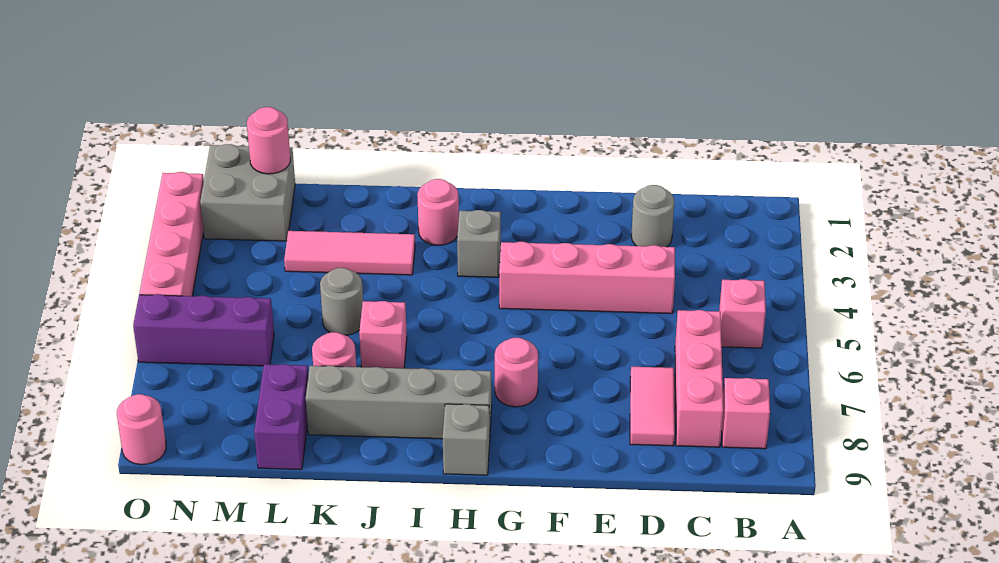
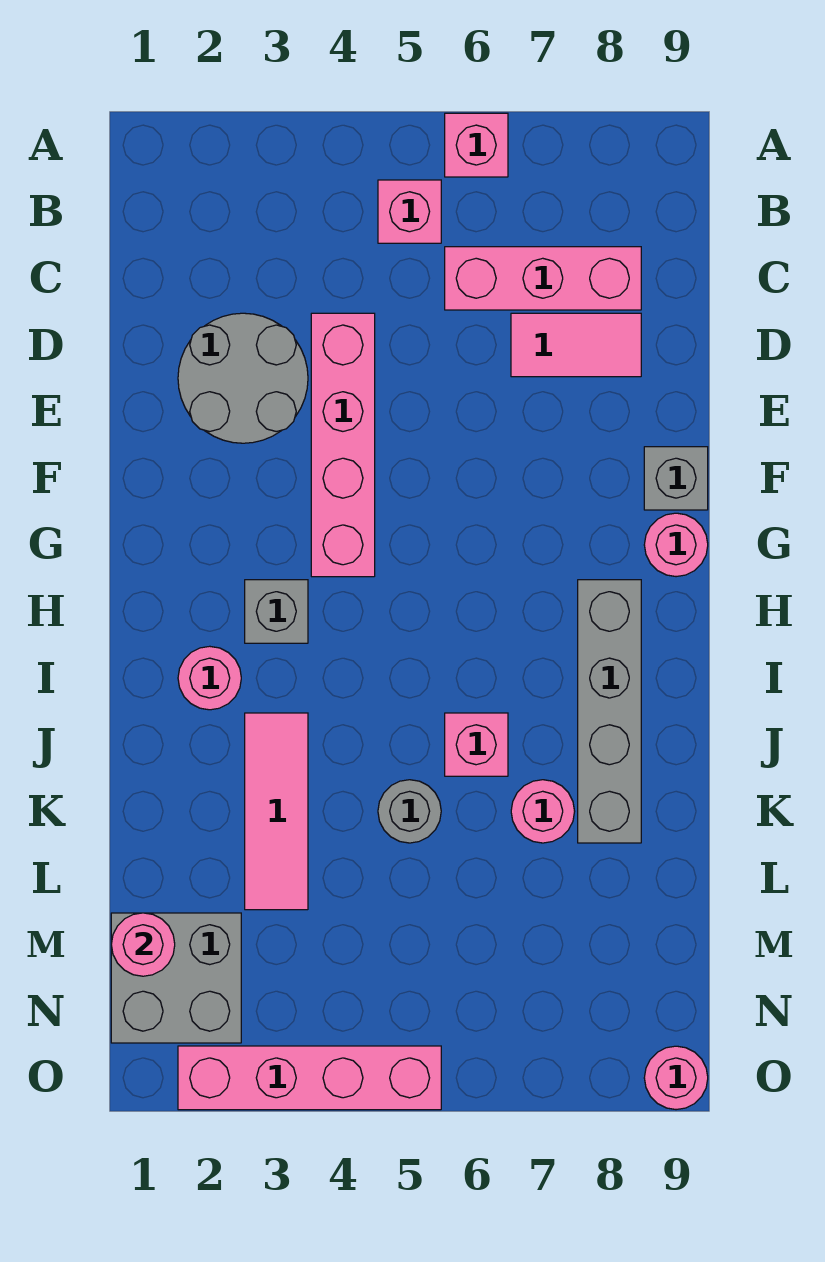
pink brick B8 level 1 -> pink brick A6 level 1
grey round brick D2 level 1 -> grey round brick D2:E3 level 1
pink round brick G7 level 1 -> pink round brick G9 level 1
grey brick H9 level 1 -> grey brick F9 level 1
purple brick L8:L9 level 1 -> none
purple brick M6:O6 level 1 -> none

